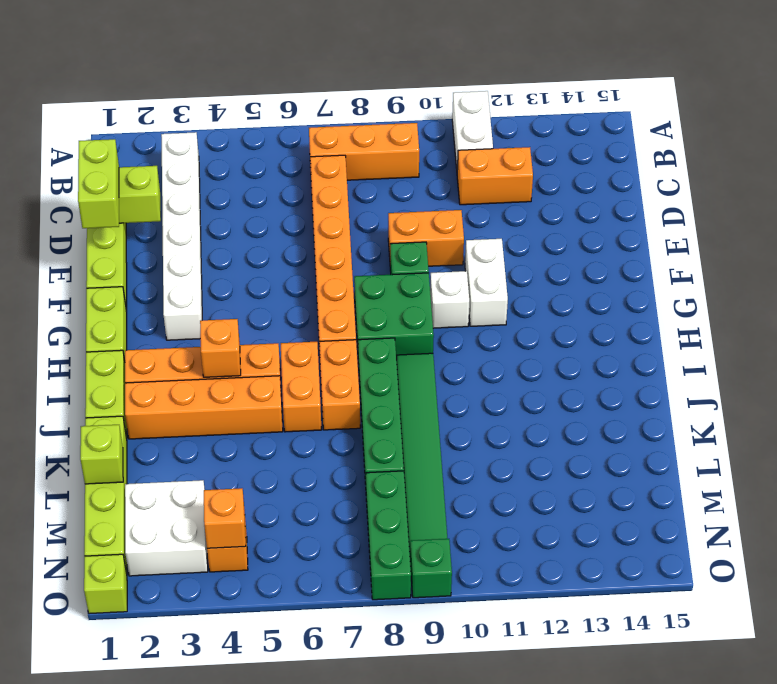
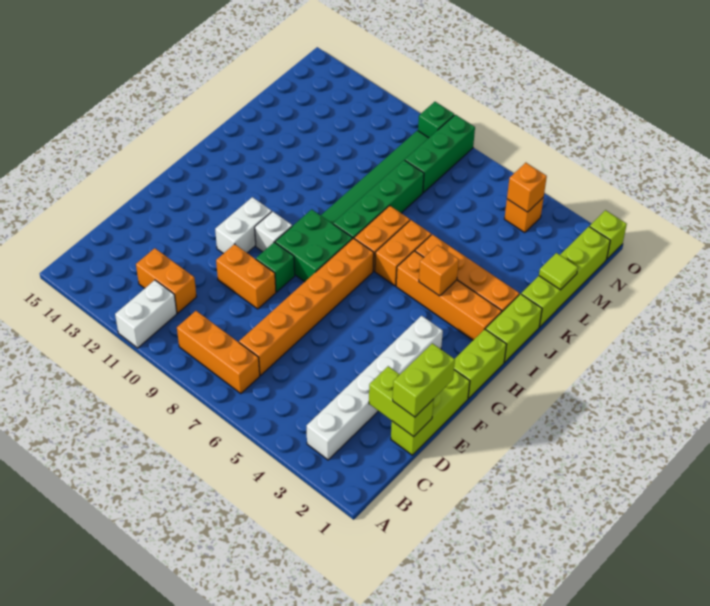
lime brick L1 level 2 -> lime tile L1 level 2
white brick M2:N3 level 1 -> none

